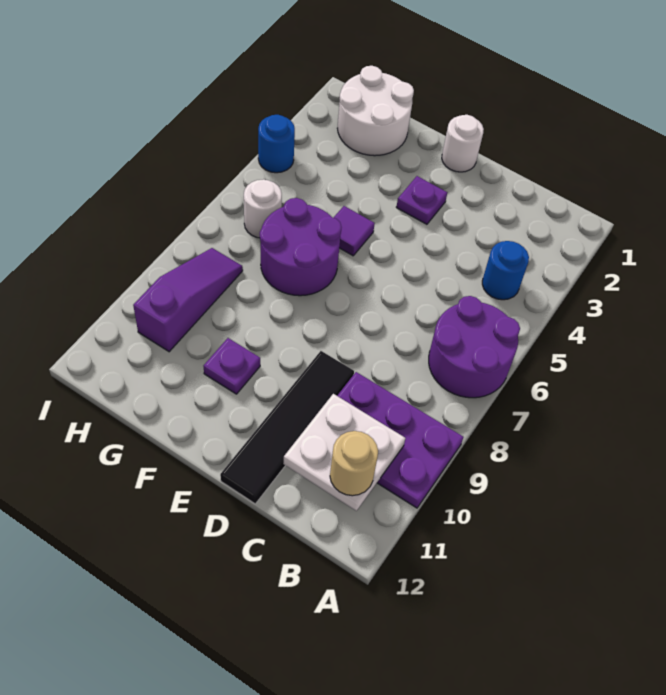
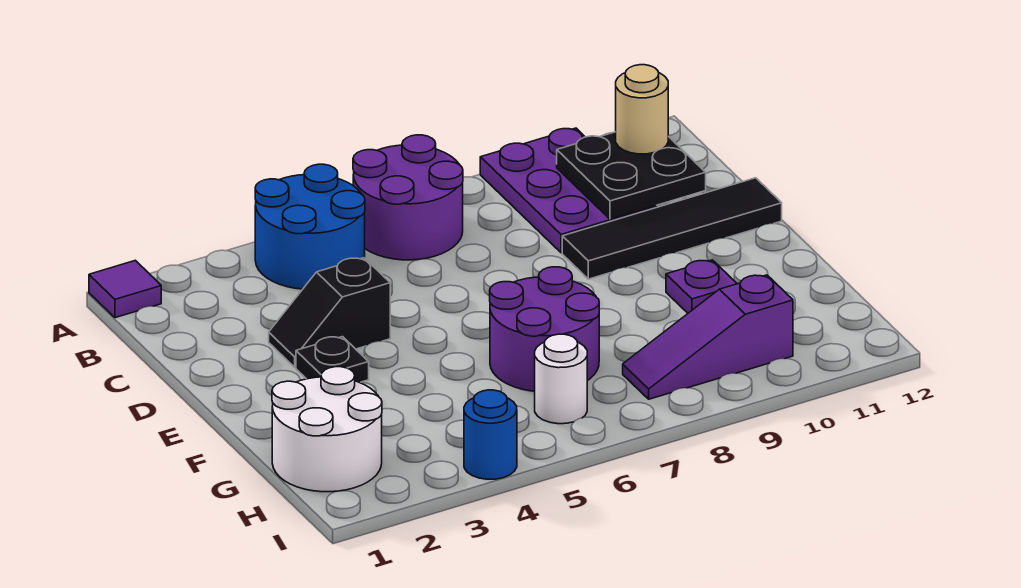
blue round brick B4 level 1 -> blue round brick A4:B5 level 1
white plate B10:C11 level 2 -> black plate B10:C11 level 2
none -> black slope D3:D4 level 1 top 4
white round brick E1 level 1 -> none
purple plate E3 level 1 -> black plate E3 level 1
purple tile F5 level 1 -> purple tile A1 level 1

